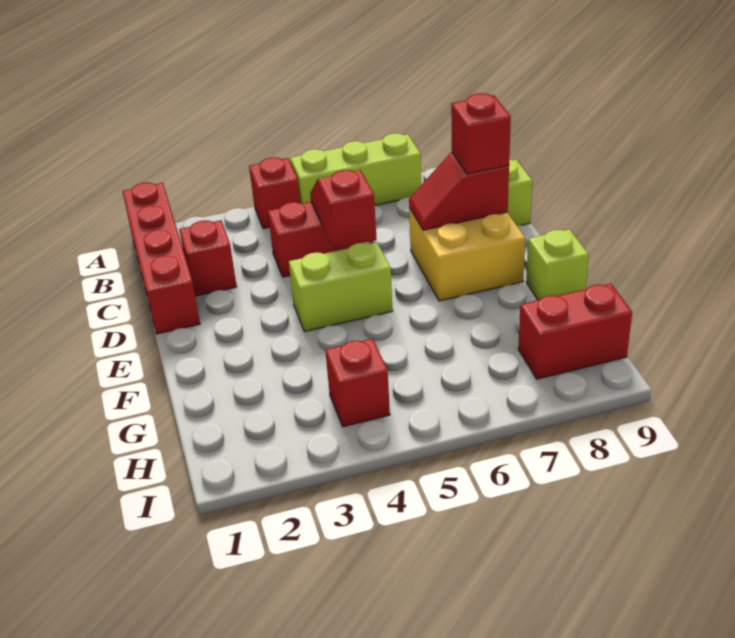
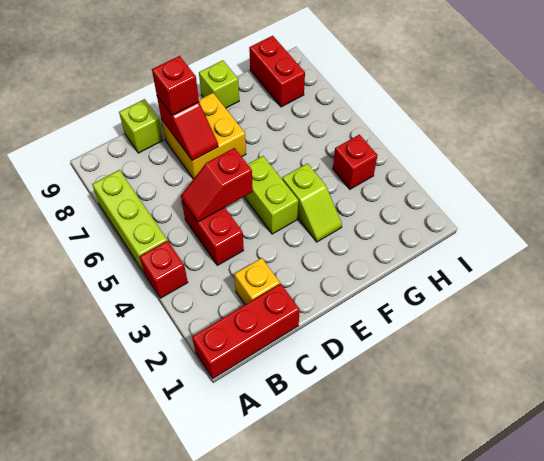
red brick A1:D1 level 1 -> red brick A1:C1 level 1
red brick C2 level 1 -> yellow brick C2 level 1
none -> lime slope F3:F4 level 1 top 4

